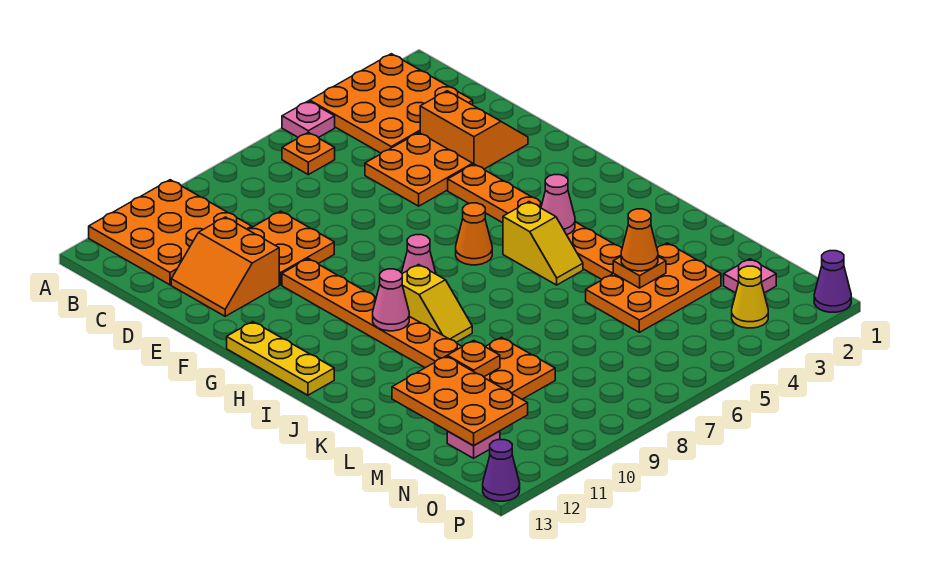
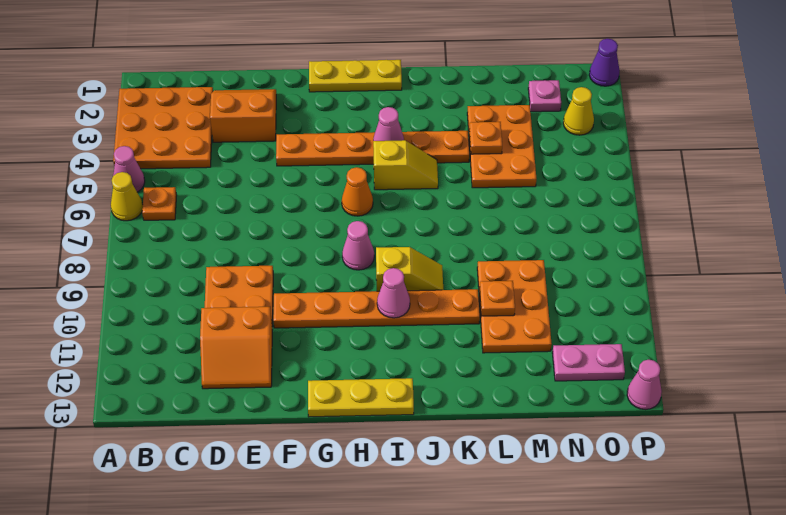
pink plate A5 level 1 -> pink cone A5 level 1
none -> yellow cone A6 level 1
orange plate A10:C12 level 1 -> none
orange plate D4:E5 level 1 -> none
none -> yellow plate G1:I1 level 1
orange cone L4 level 3 -> none
orange plate L11:N12 level 2 -> none
pink plate N12 level 1 -> pink plate N12:O12 level 1
purple cone P13 level 1 -> pink cone P13 level 1

